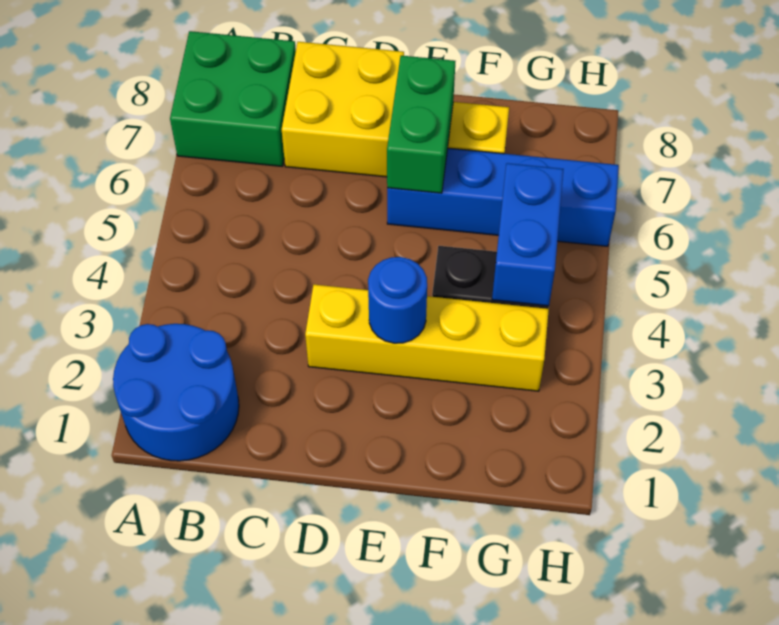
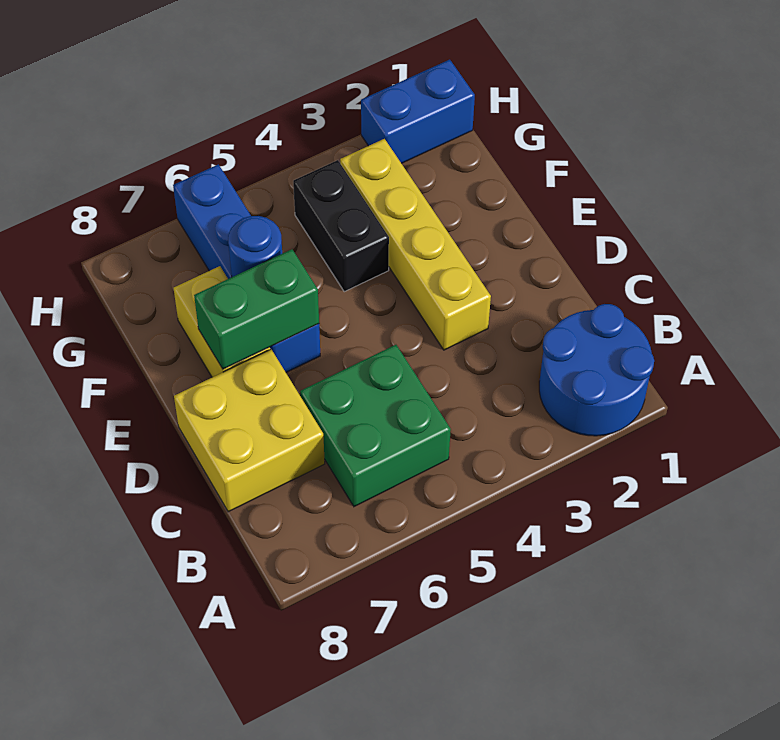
green brick A7:B8 level 1 -> green brick B5:C6 level 1
blue round brick E3 level 2 -> blue round brick F6 level 2
blue brick G4:G5 level 2 -> blue brick H1:H2 level 1

